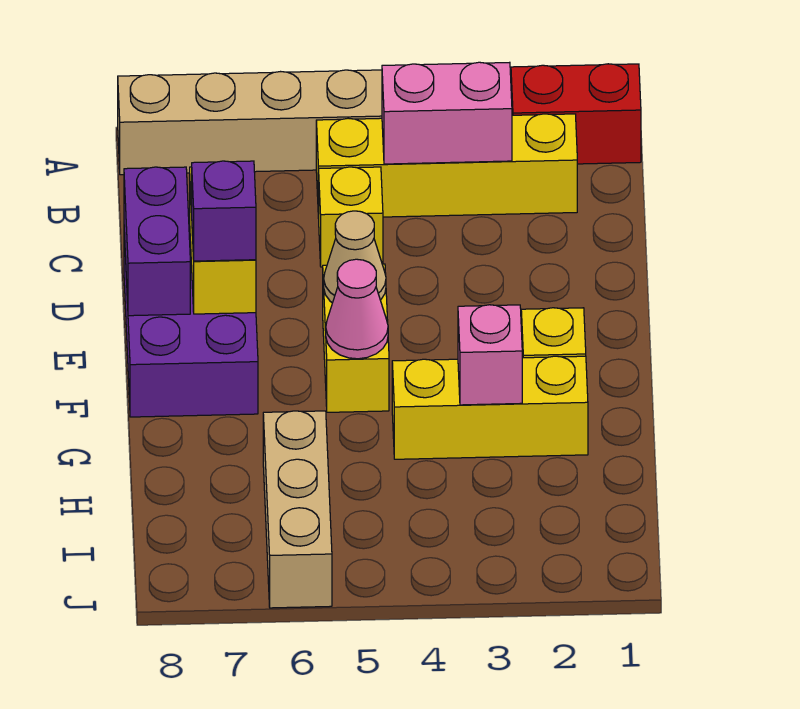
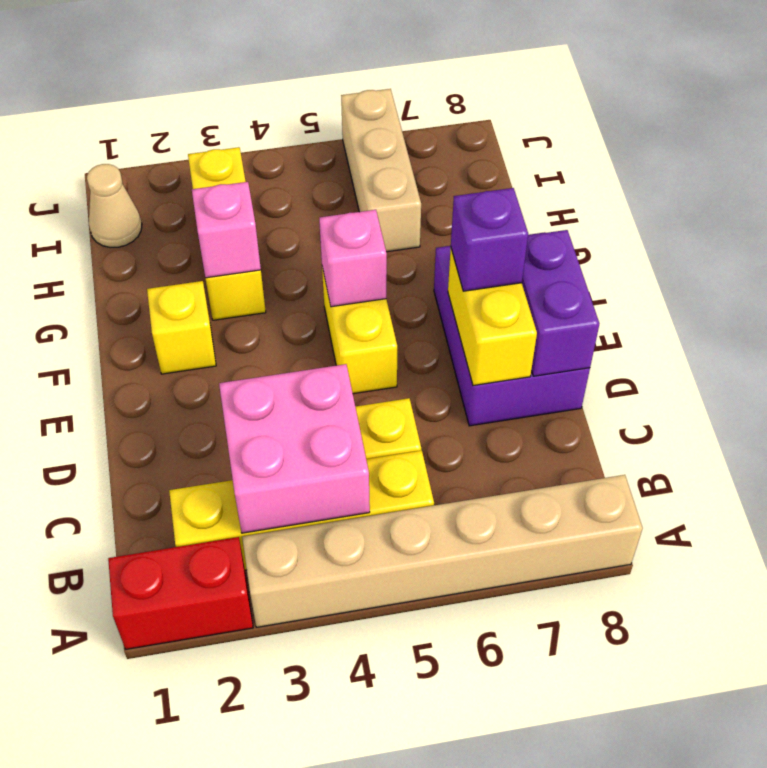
pink brick B3:B4 level 2 -> pink brick B3:C4 level 2
tan cone E5 level 2 -> tan cone I1 level 1
pink cone F5 level 2 -> pink brick F5 level 2
yellow brick G2:G4 level 1 -> yellow brick G3:I3 level 1

